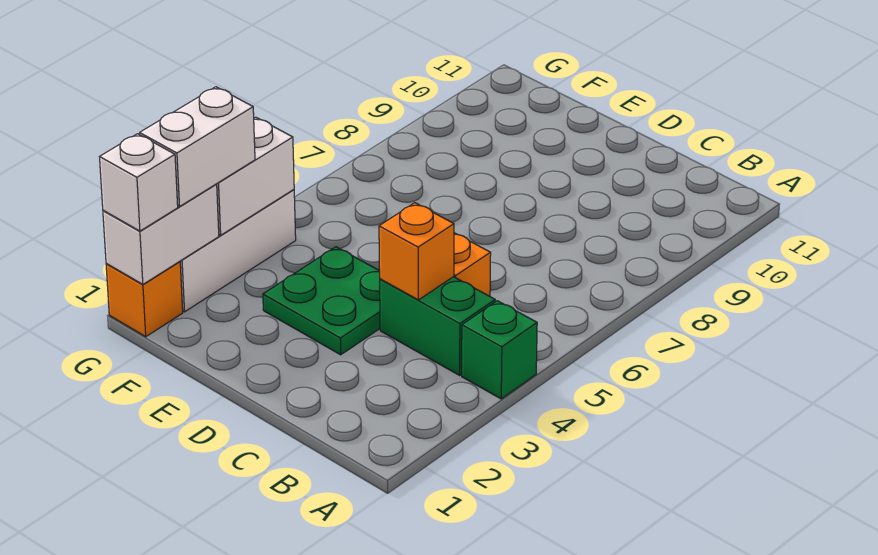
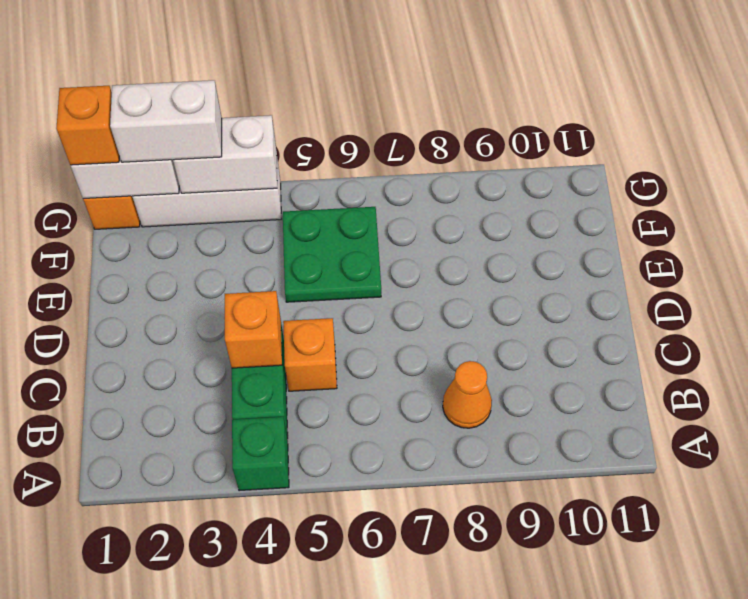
none -> orange cone B8 level 1
green plate D3:E4 level 1 -> green plate E5:F6 level 1
white brick G1 level 3 -> orange brick G1 level 3

